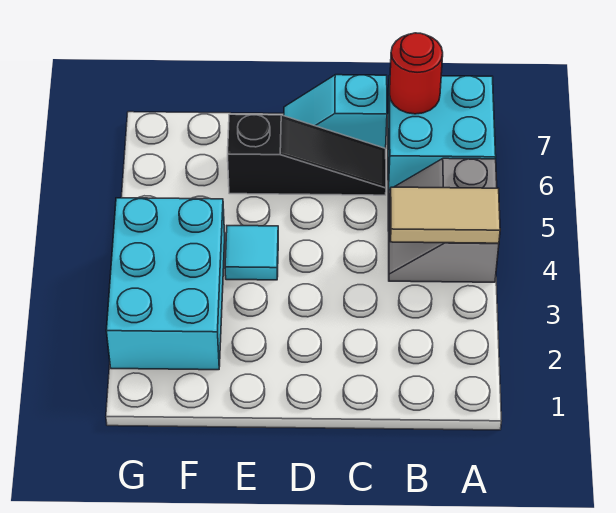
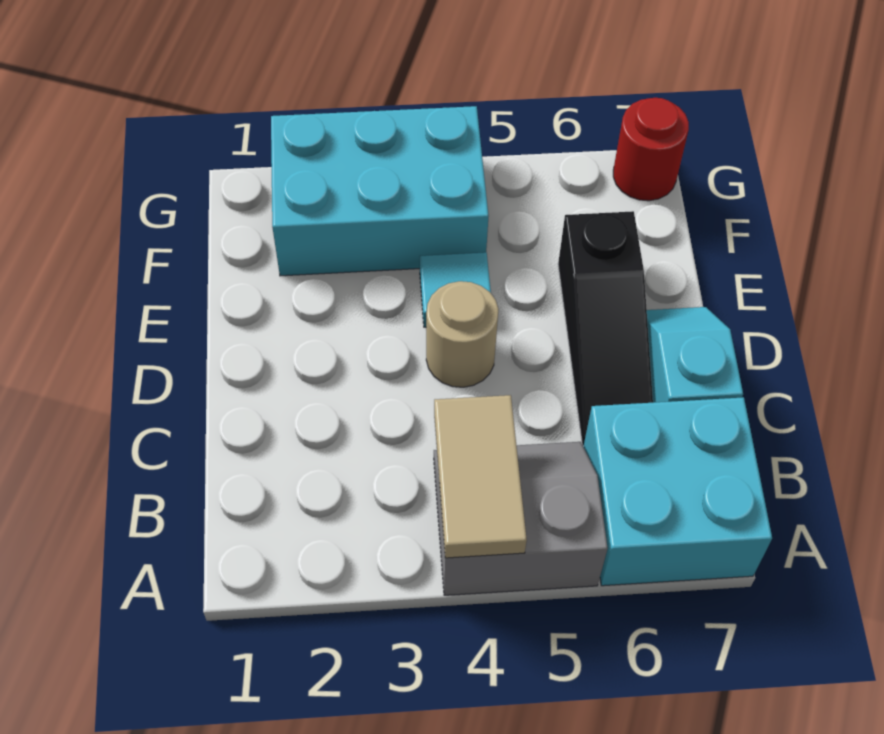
red round brick B7 level 2 -> red round brick G7 level 1
none -> tan round brick D4 level 1

